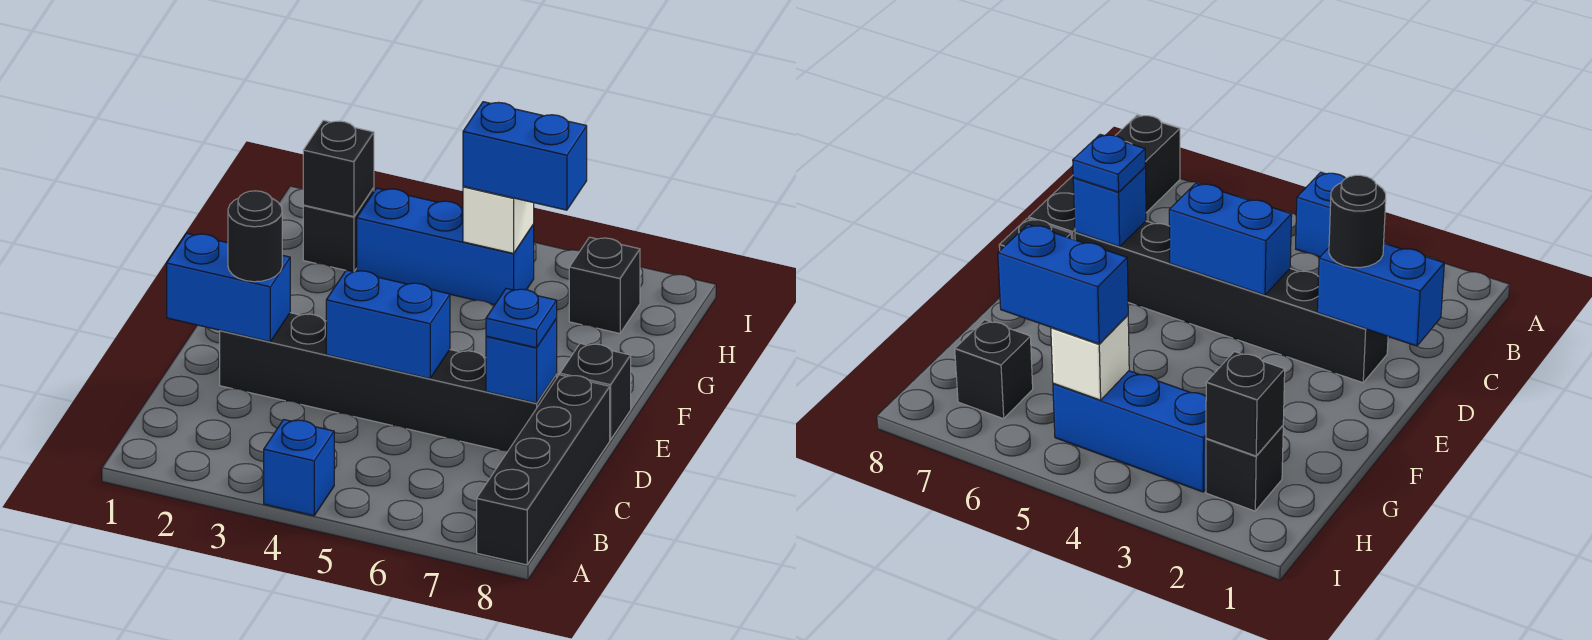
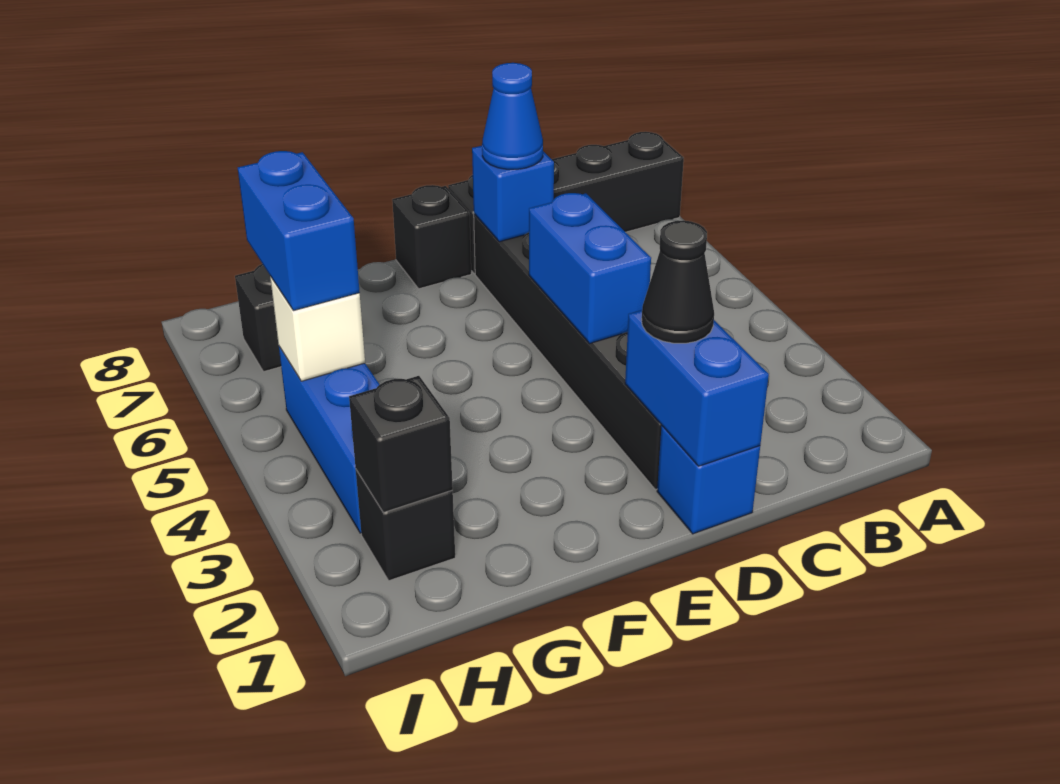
blue brick A4 level 1 -> blue brick D1 level 1
black round brick D2 level 3 -> black cone D2 level 3
blue plate D7 level 3 -> blue cone D7 level 3

